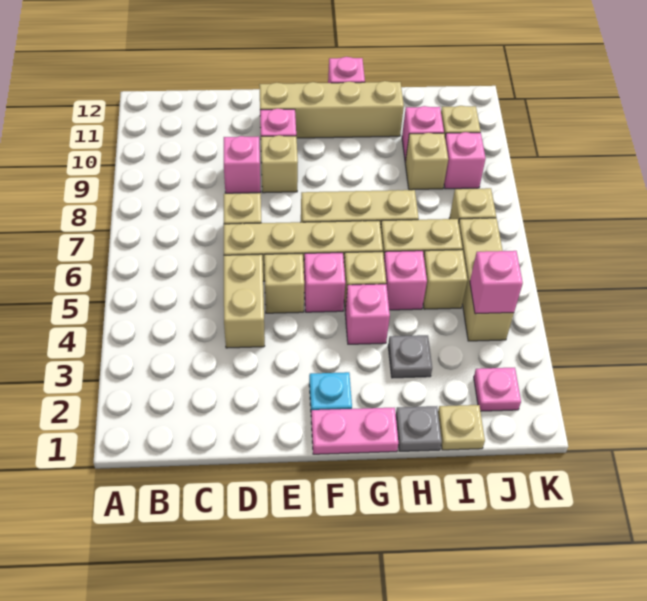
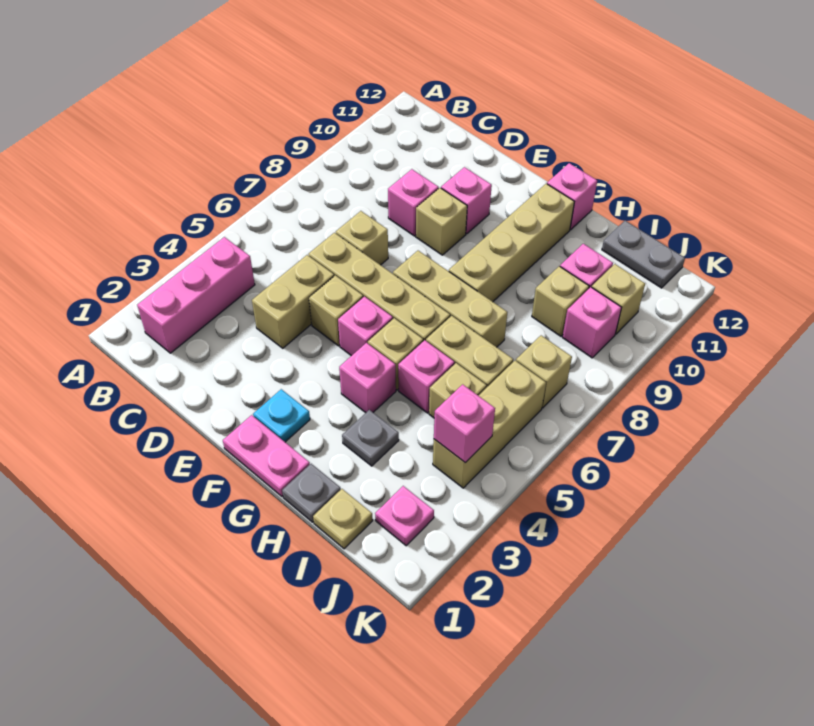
none -> pink brick B2:B4 level 1
tan brick E11:H11 level 1 -> tan brick G8:G11 level 1
none -> grey plate I12:J12 level 1

